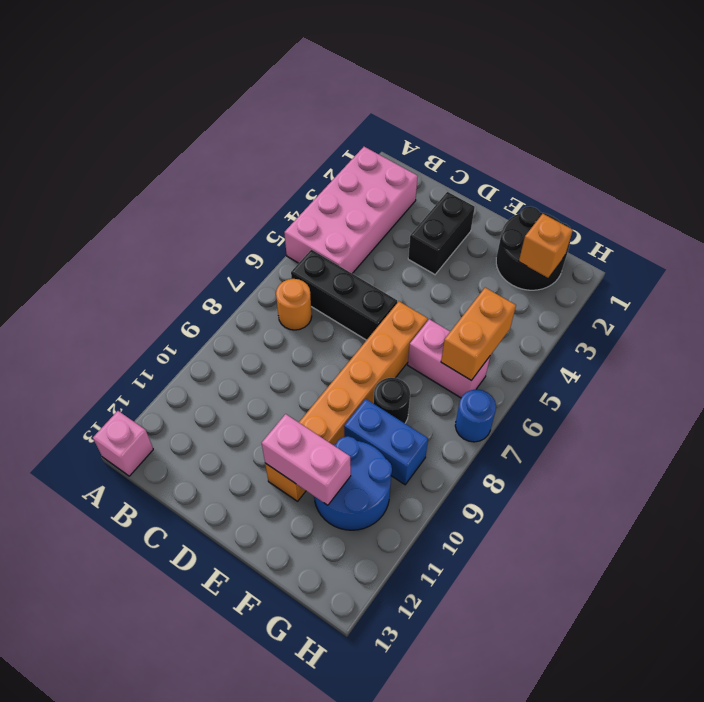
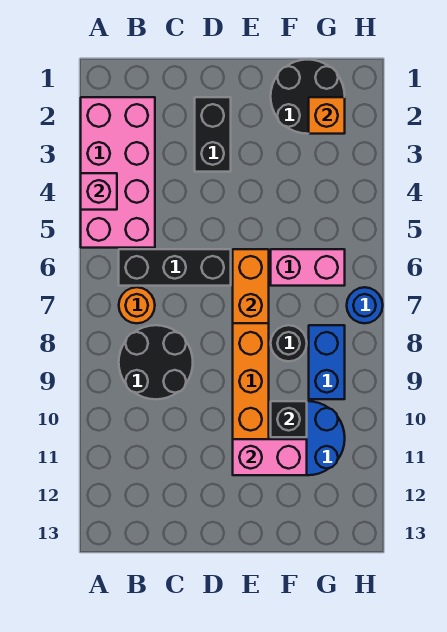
pink brick A13 level 1 -> pink brick A4 level 2
none -> black round brick B8:C9 level 1
blue brick F9:G9 level 1 -> blue brick G8:G9 level 1
none -> black brick F10 level 2
orange brick G5:G6 level 2 -> orange brick E6:E7 level 2

